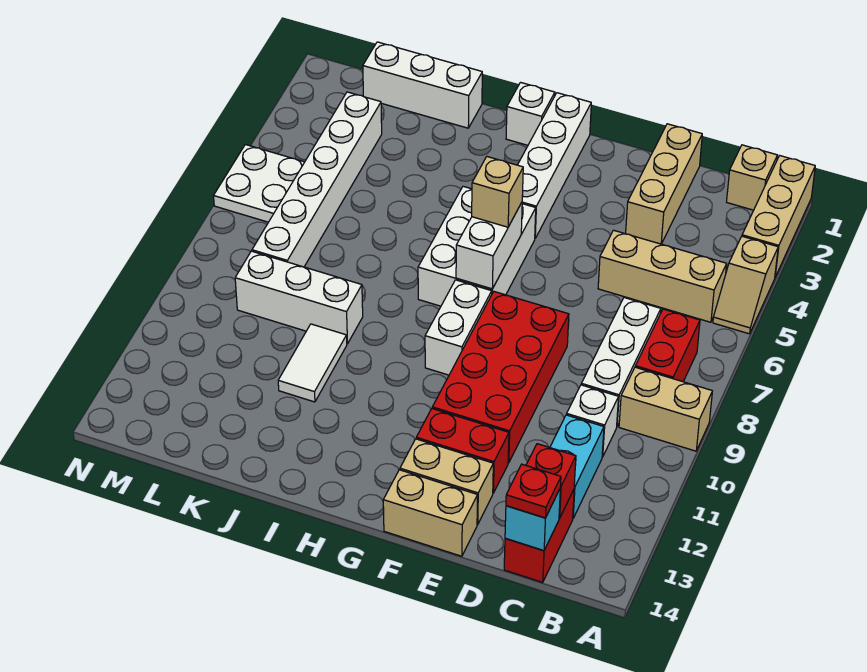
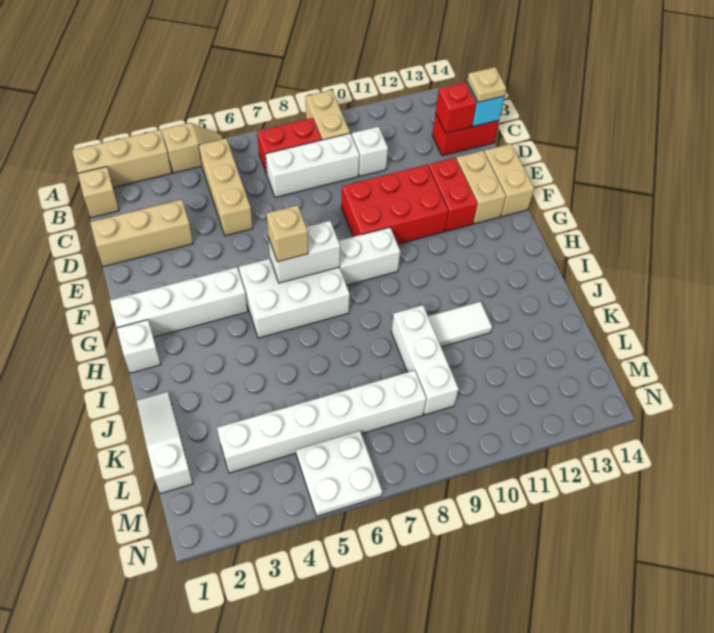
cyan brick C11:C12 level 1 -> none
red plate C14 level 3 -> tan plate C14 level 3
red brick E8:F11 level 1 -> red brick E9:F11 level 1
white brick J1:L1 level 1 -> white slope J1:L1 level 1 top L

